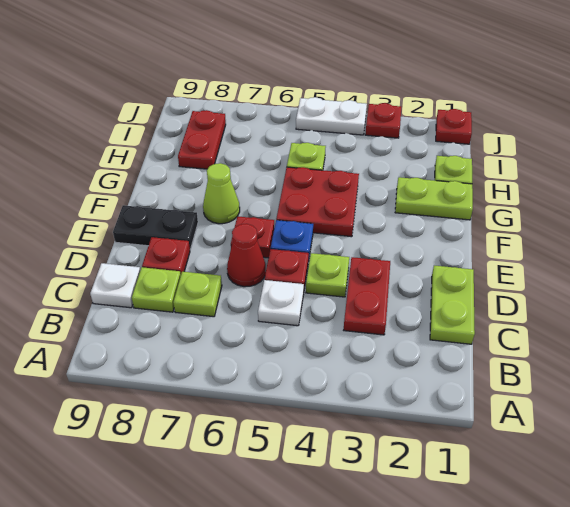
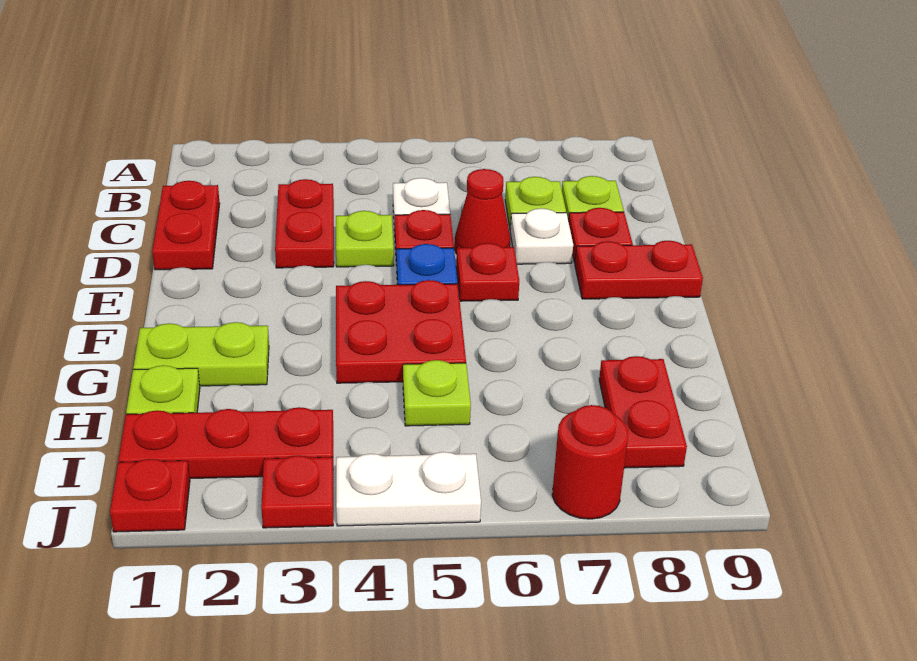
lime plate C1:D1 level 1 -> red plate C1:D1 level 1
white plate C9 level 1 -> white plate D7 level 1
black plate E8:E9 level 1 -> red plate E8:E9 level 1
lime cone F7 level 1 -> none
none -> red plate I1:I3 level 1
none -> red round brick J7 level 1

